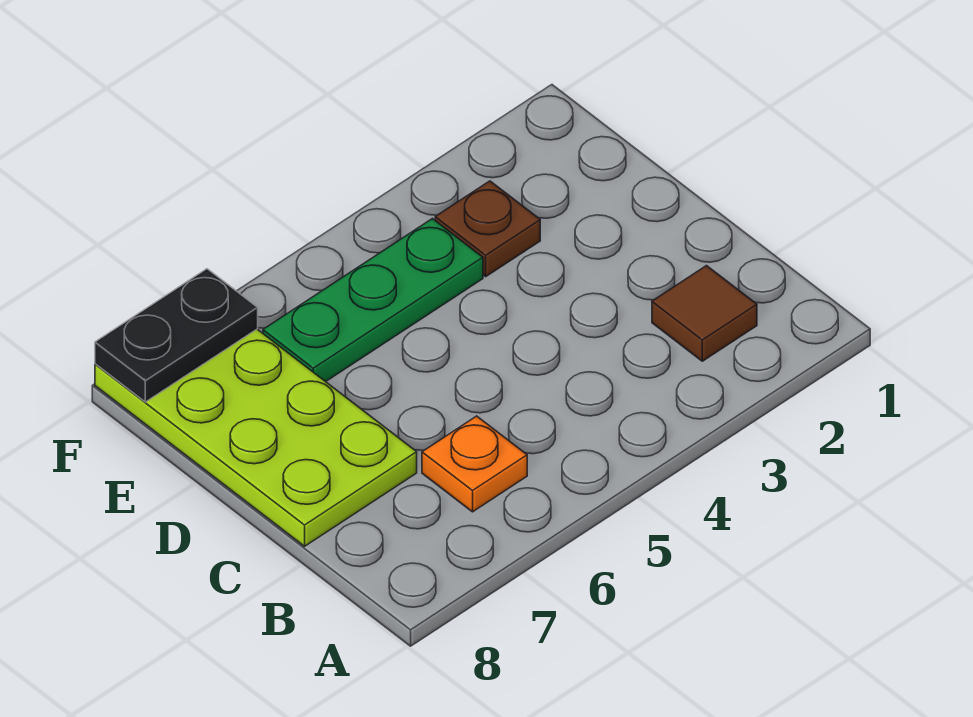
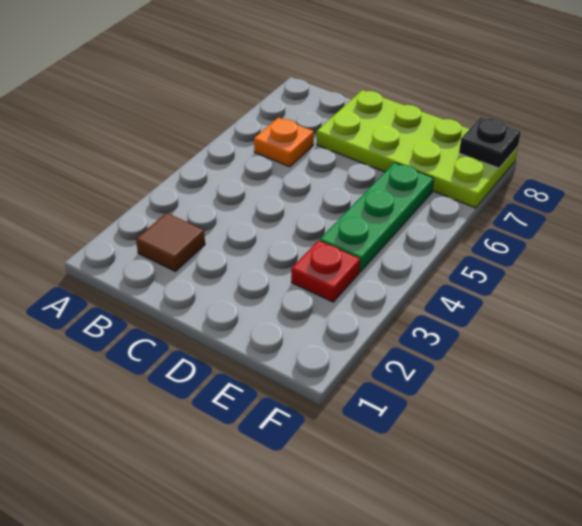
brown plate E3 level 1 -> red plate E3 level 1
black plate F7:F8 level 2 -> black plate F8 level 2

